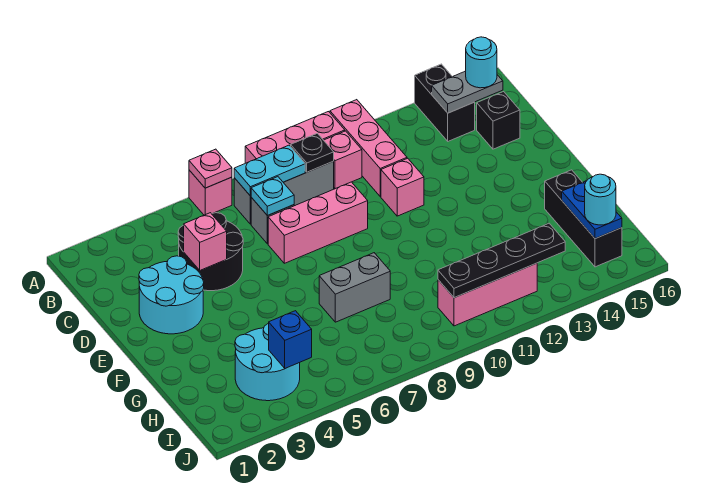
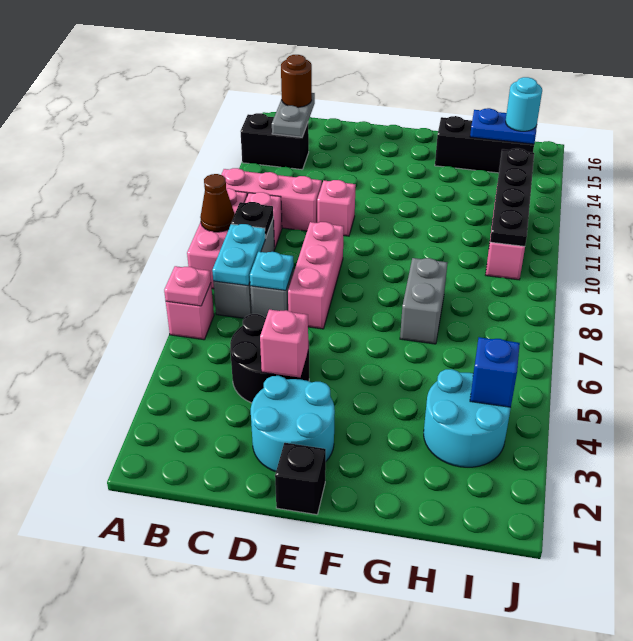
none -> brown cone A9 level 2
cyan round brick B15 level 3 -> brown round brick B15 level 3
black brick C15 level 1 -> black brick E1 level 1

